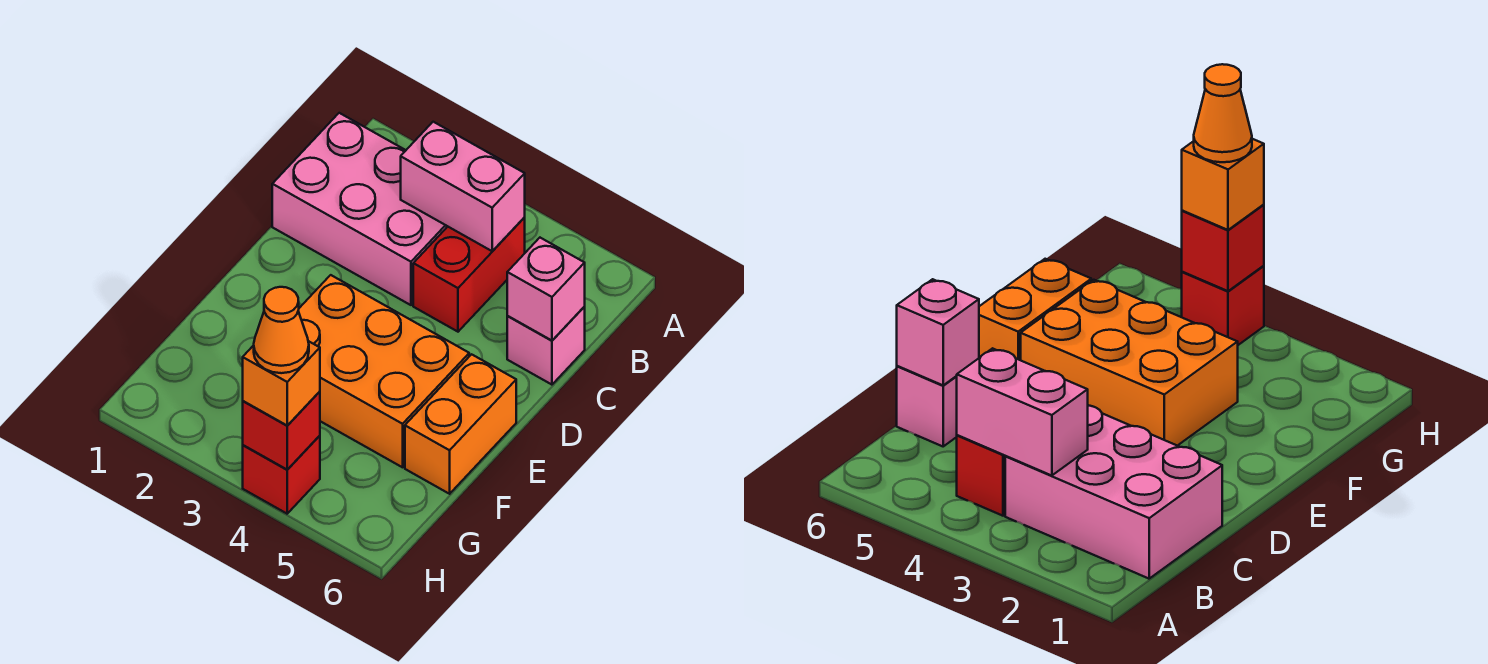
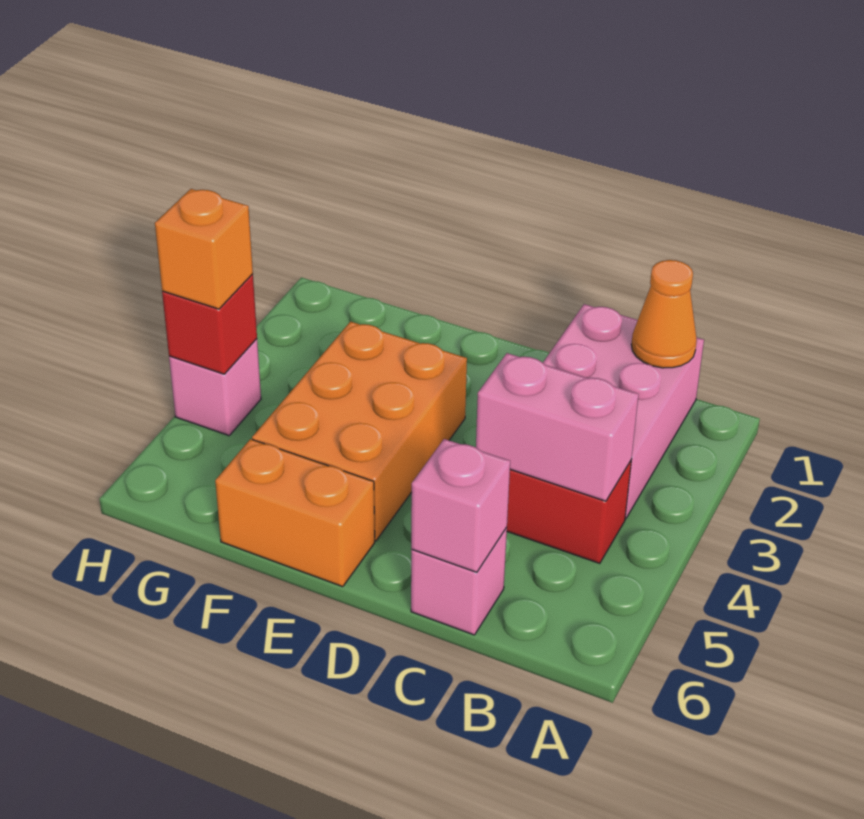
pink brick B3:B4 level 2 -> pink brick B4:C4 level 2
red brick H4 level 1 -> pink brick H4 level 1
orange cone H4 level 4 -> orange cone B1 level 2

